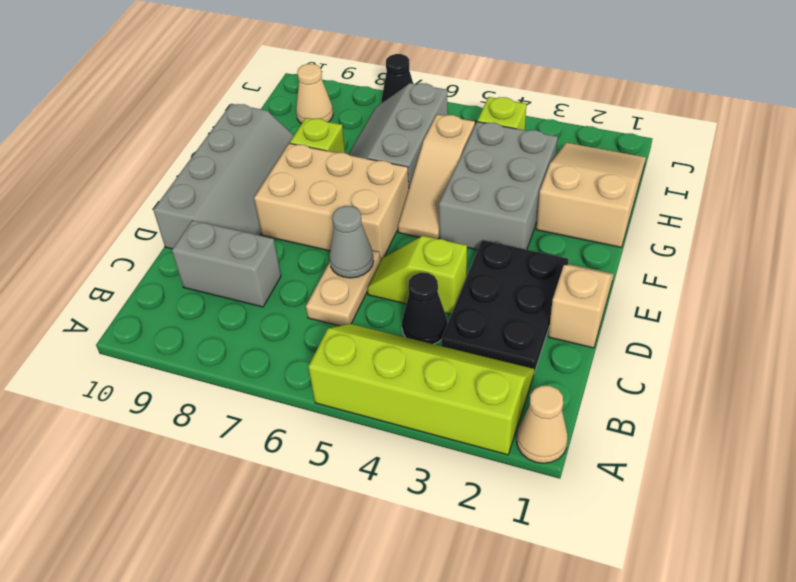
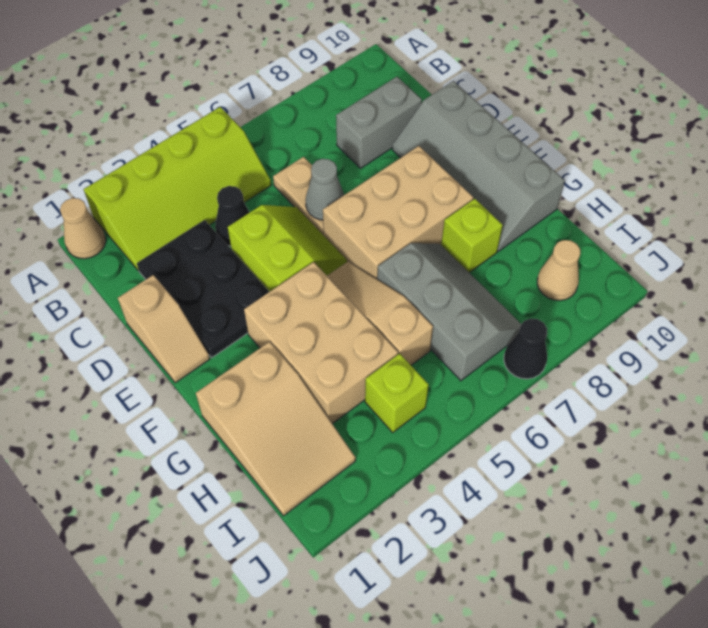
lime slope D4:D5 level 1 top 4 -> lime slope D4:E5 level 1 top 4
grey brick F3:H4 level 1 -> tan brick F3:H4 level 1

